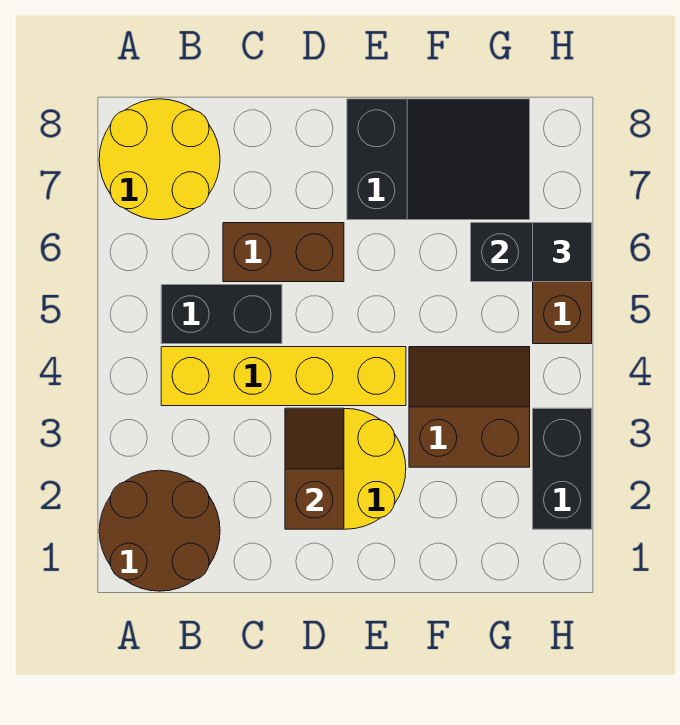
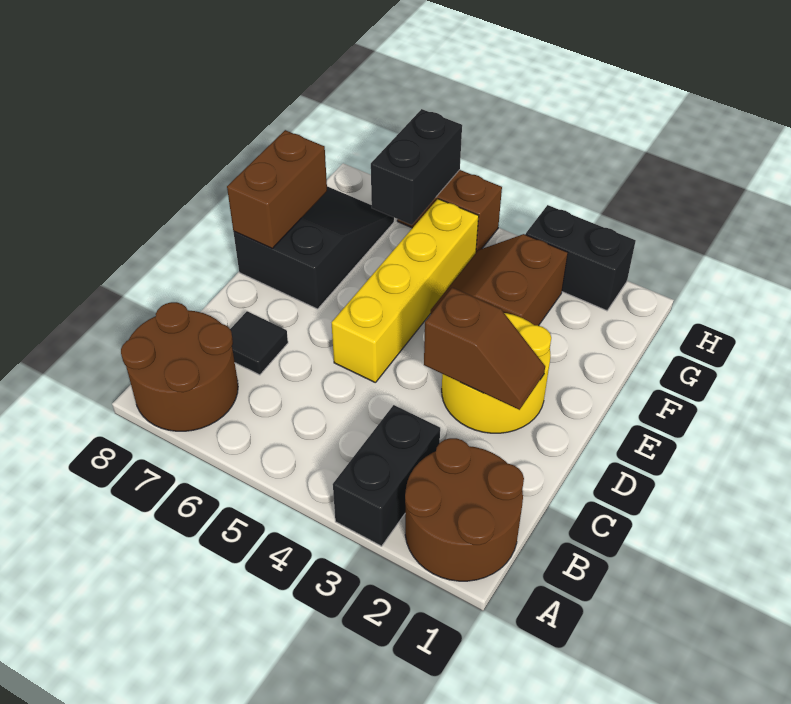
yellow round brick A7:B8 level 1 -> brown round brick A7:B8 level 1
yellow brick B4:E4 level 1 -> yellow brick D5:G5 level 1
black brick B5:C5 level 1 -> black brick A3:B3 level 1
brown brick C6:D6 level 1 -> brown brick E8:F8 level 2
brown slope D2:D3 level 2 top 2 -> brown slope D2:D3 level 2 top 3
black tile H6 level 3 -> black tile C7 level 1

